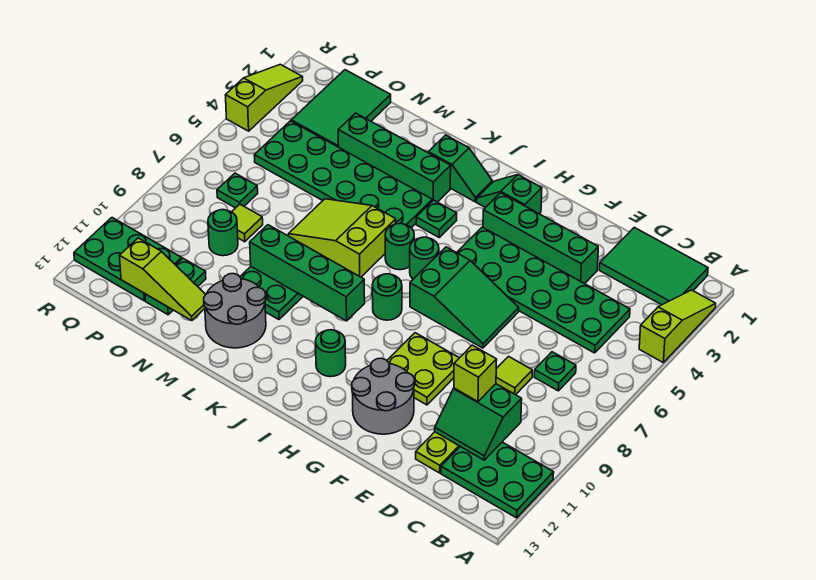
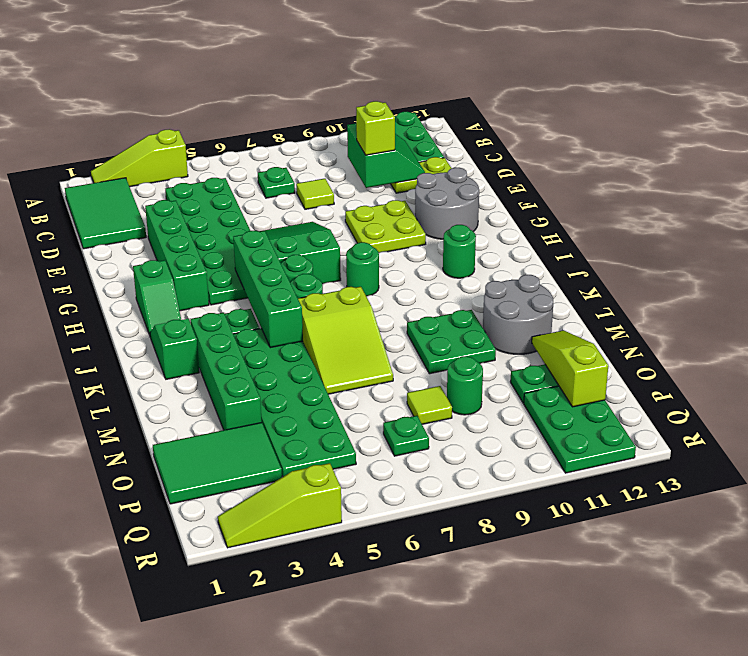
green brick J9:M9 level 2 -> green brick H5:K5 level 2

